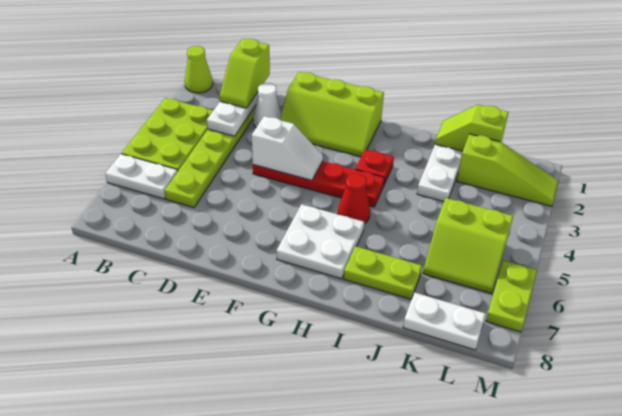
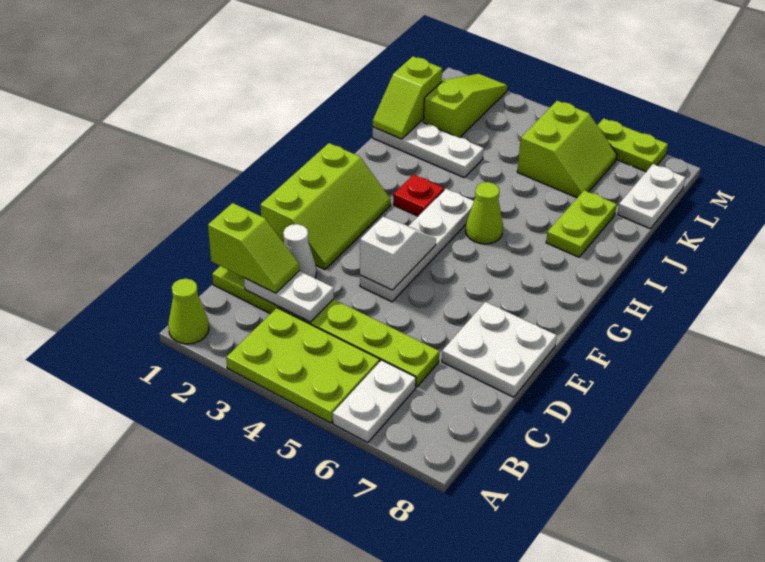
red plate E4:H4 level 1 -> white plate E4:H4 level 1
white plate G6:H7 level 1 -> white plate D7:E8 level 1
red cone H5 level 1 -> lime cone H5 level 1

